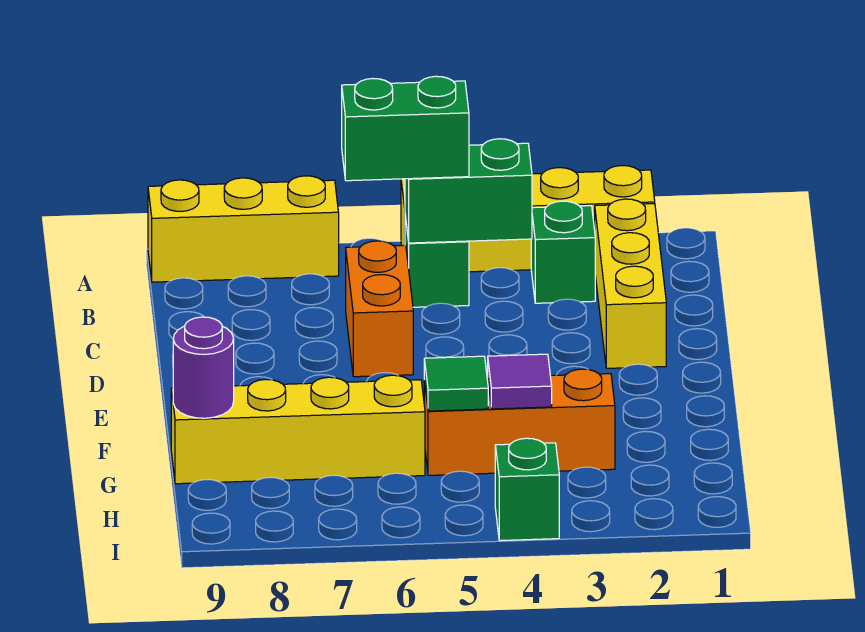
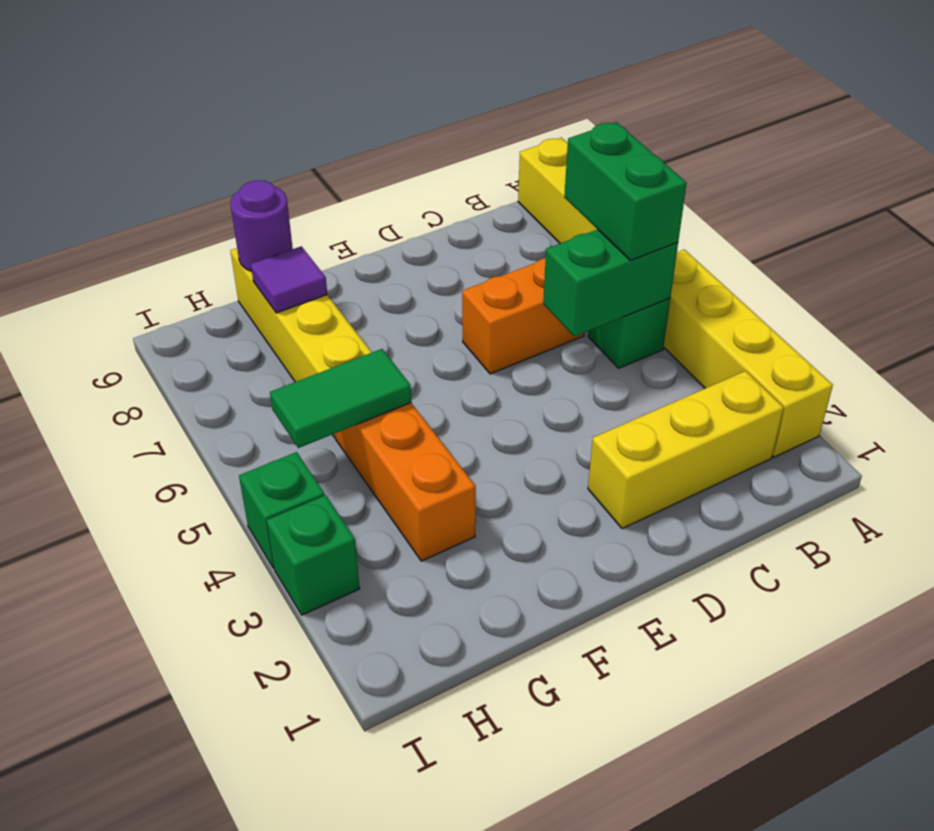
green brick B3 level 1 -> green brick I3 level 1
green brick B4:B5 level 2 -> green brick B5:C5 level 2
purple tile G4 level 2 -> purple tile G8 level 2
green tile G5 level 2 -> green tile G5:H5 level 2

